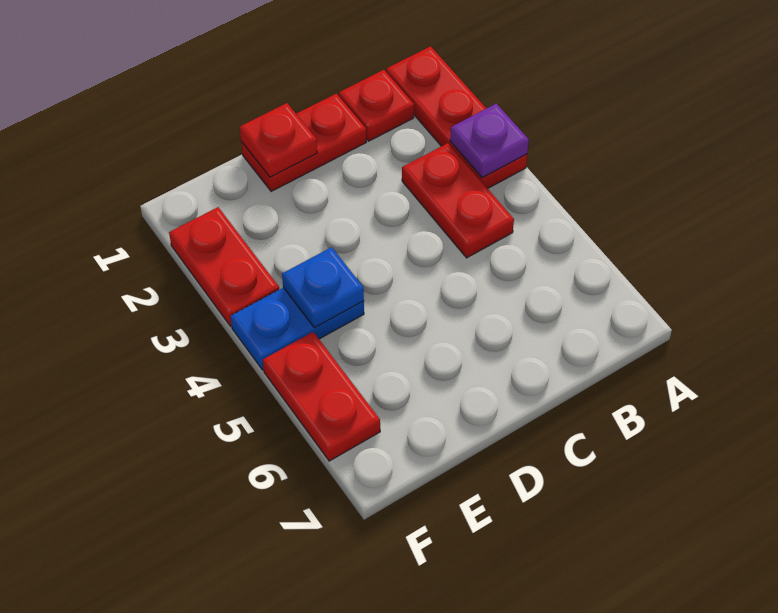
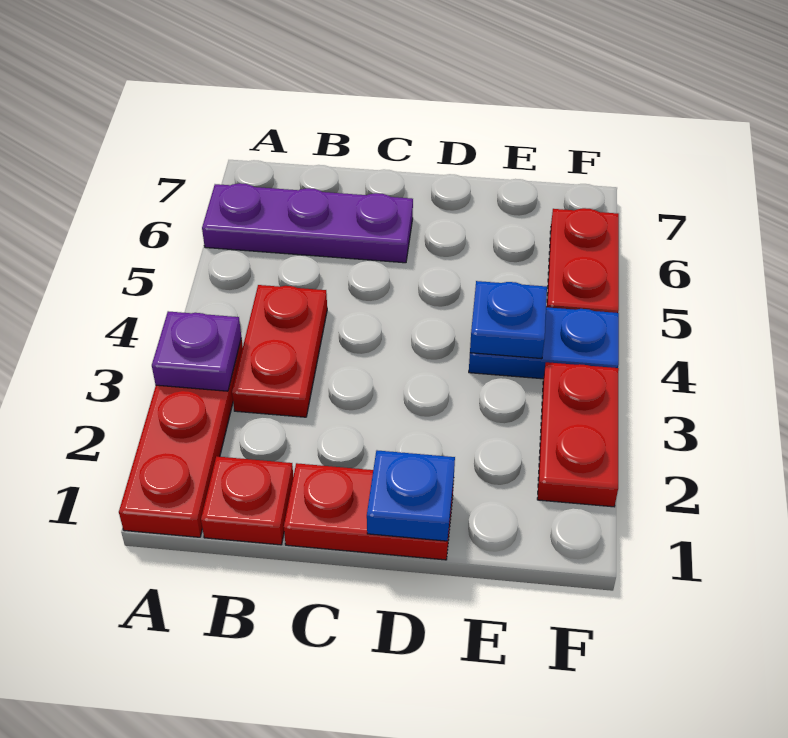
none -> purple plate A6:C6 level 1
red plate D1 level 2 -> blue plate D1 level 2

